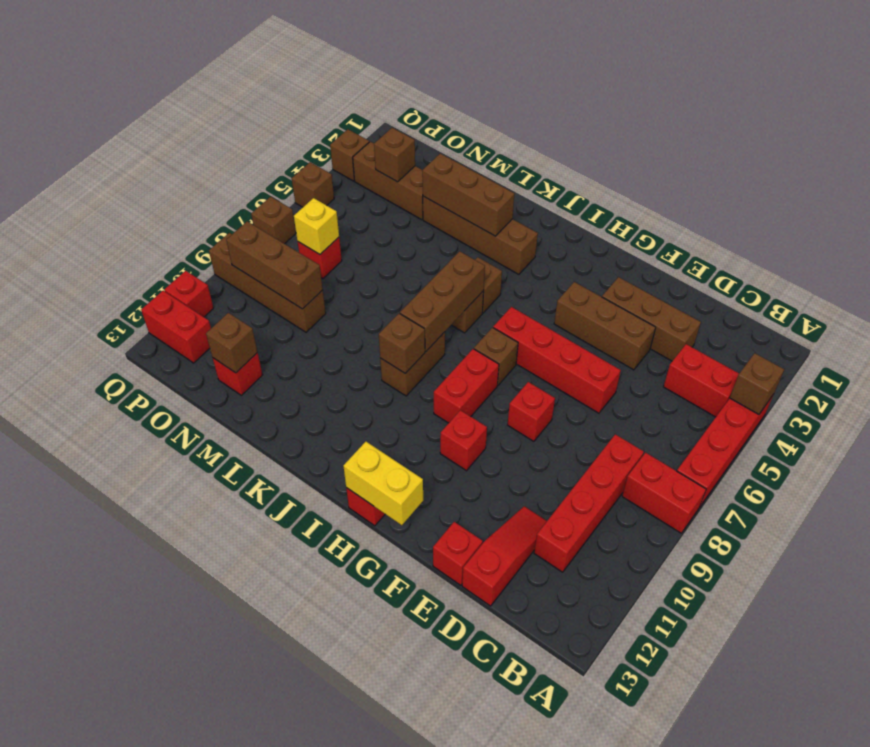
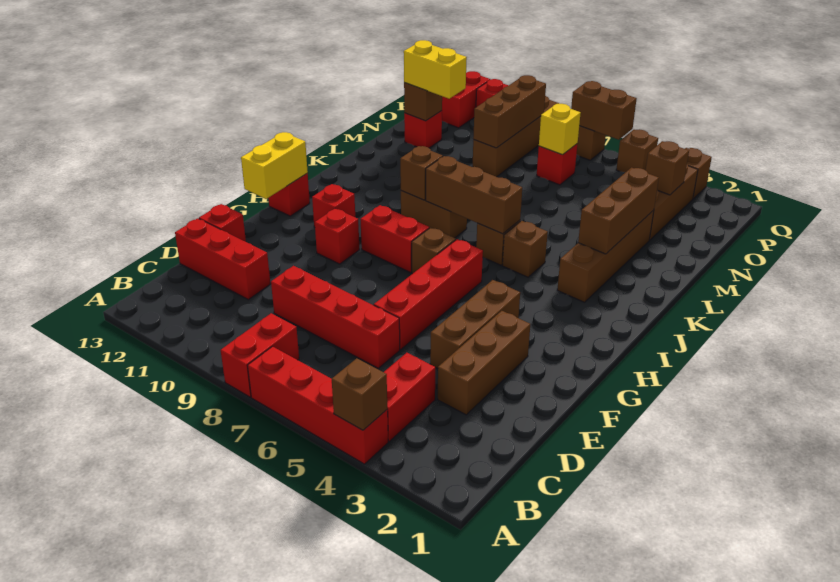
red brick C8:C11 level 1 -> red brick D6:D9 level 1
red slope D11:D13 level 1 top 13 -> red brick D11:D13 level 1
red brick F8 level 1 -> red brick H11 level 1
none -> yellow brick N11:N12 level 3
none -> brown brick Q6:Q7 level 2

